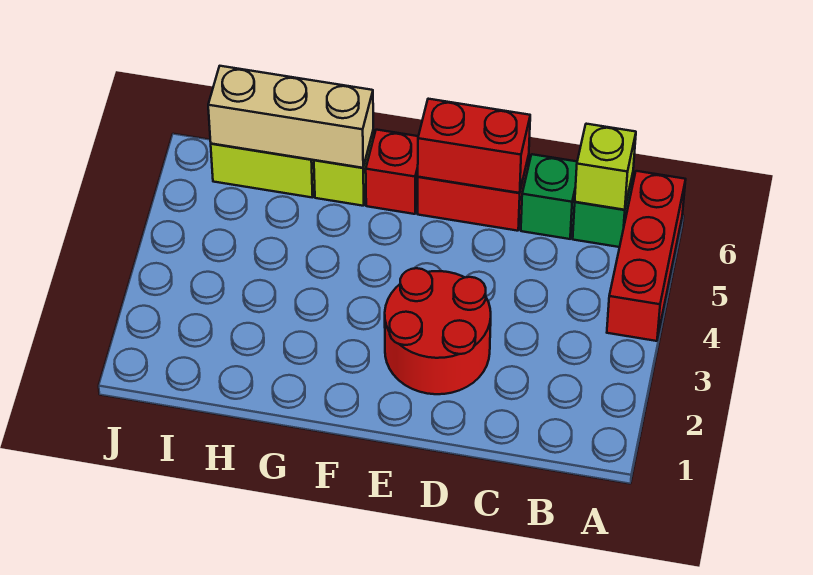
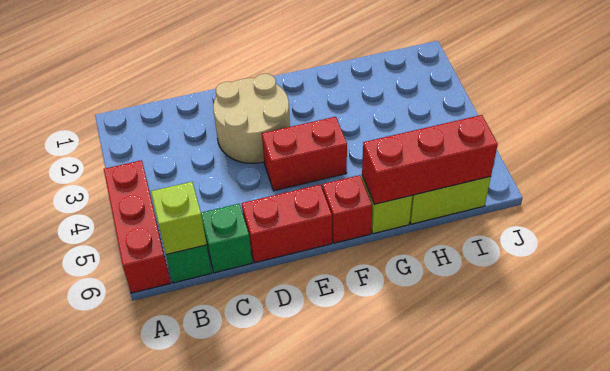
red round brick D2:E3 level 1 -> tan round brick D2:E3 level 1
red brick D6:E6 level 2 -> red brick E4:F4 level 1
tan brick G6:I6 level 2 -> red brick G6:I6 level 2

